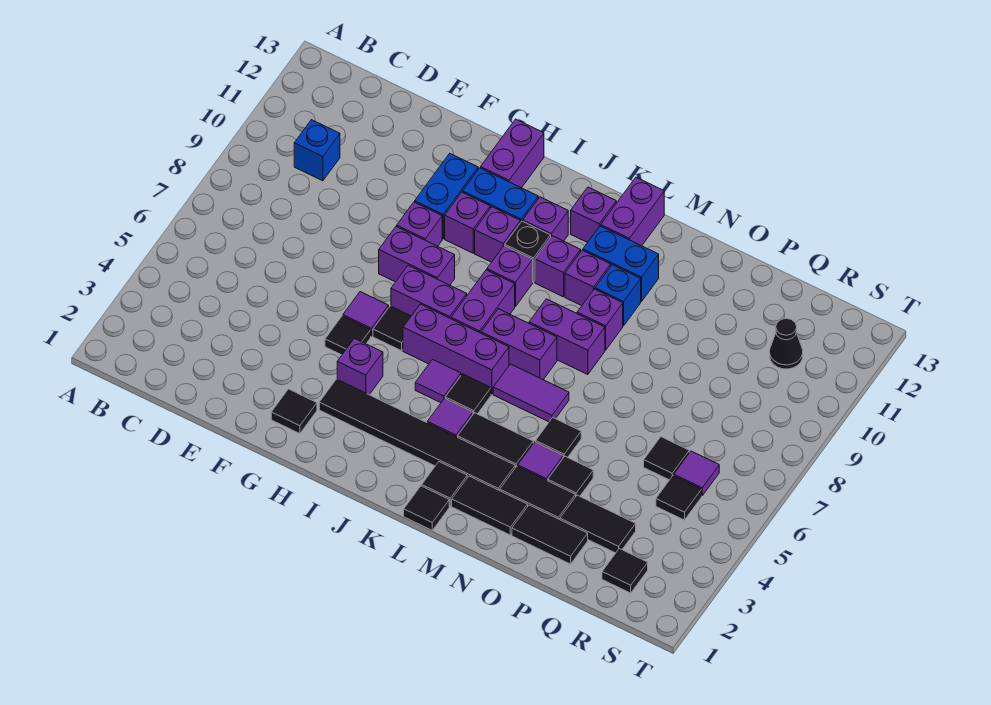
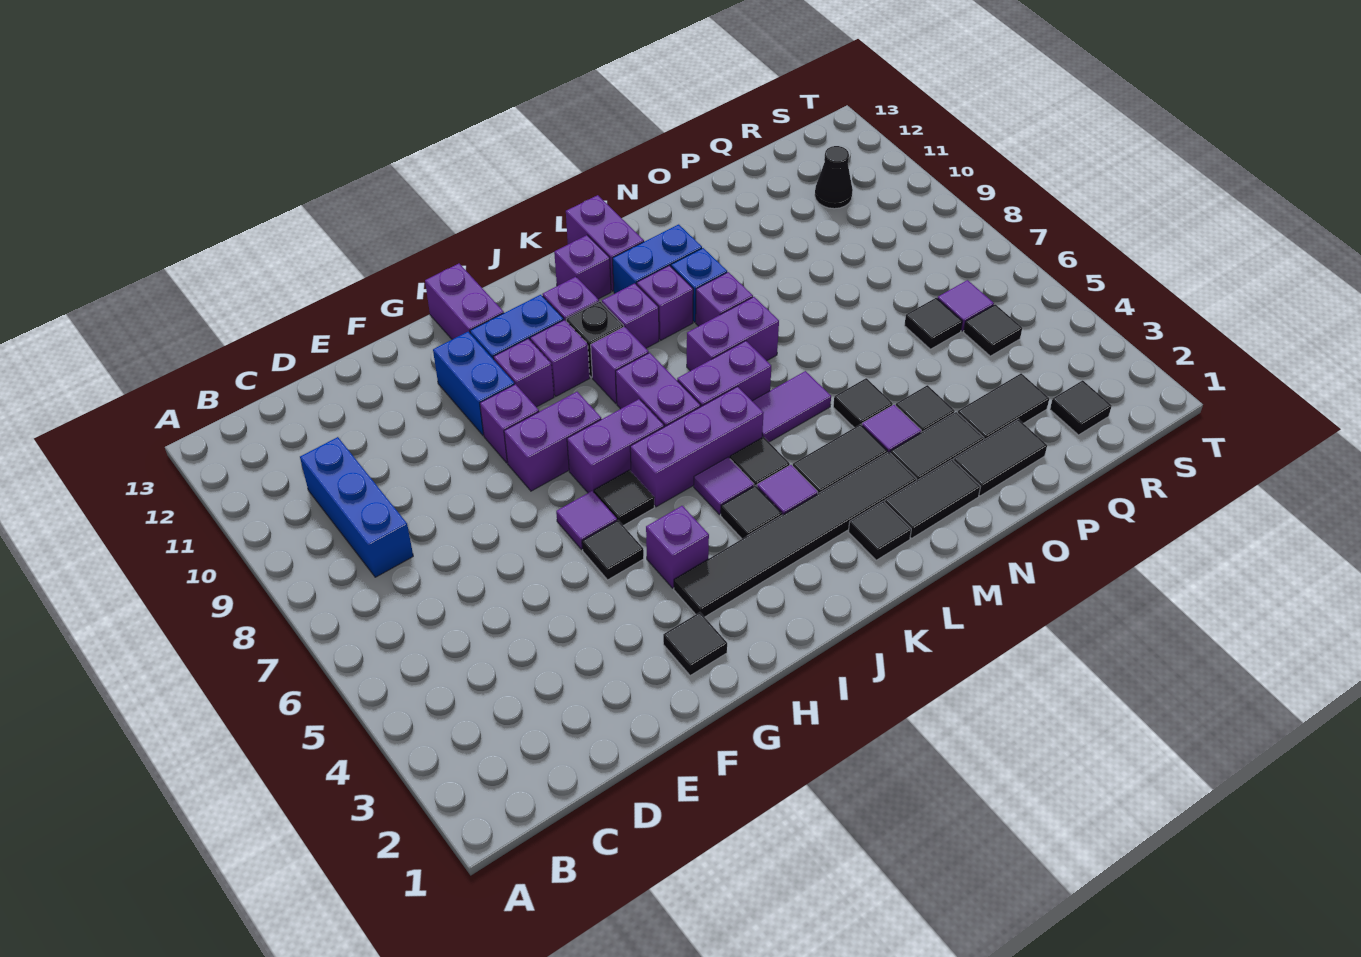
blue brick C10 level 1 -> blue brick C8:C10 level 1
black tile L1 level 1 -> black tile J4 level 1

